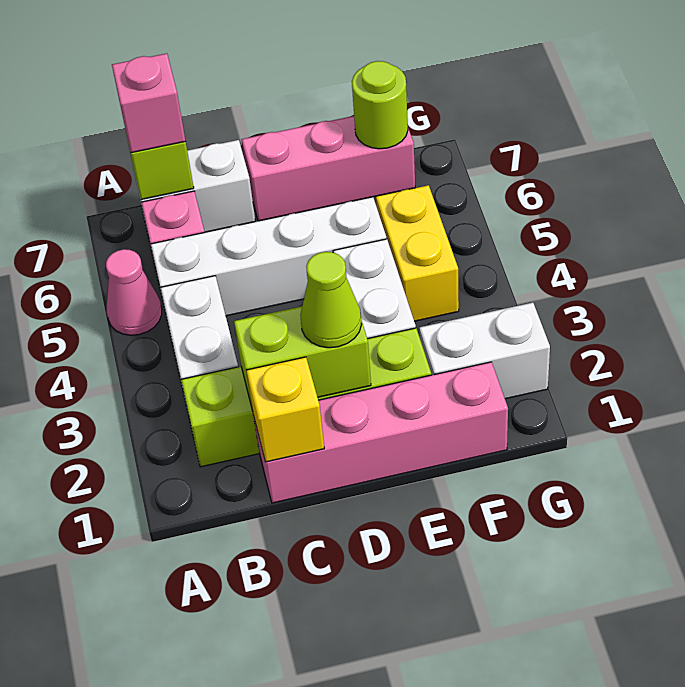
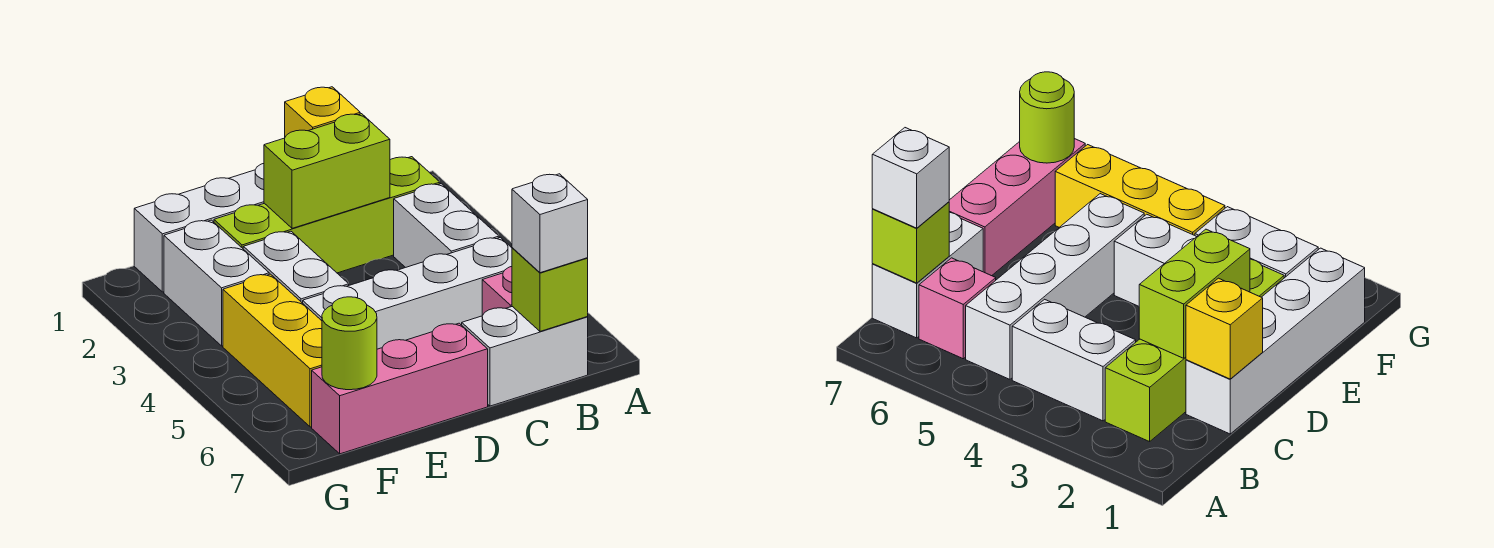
pink cone A5 level 1 -> none
pink brick B7 level 3 -> white brick B7 level 3
pink brick C1:F1 level 1 -> white brick C1:F1 level 1
lime cone D2 level 3 -> none
white brick F2:G2 level 1 -> white brick F2:F3 level 1
yellow brick F4:F5 level 1 -> yellow brick F4:F6 level 1

